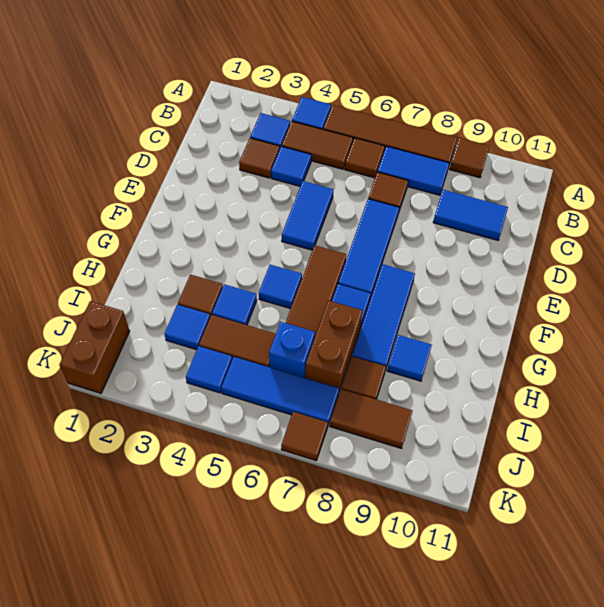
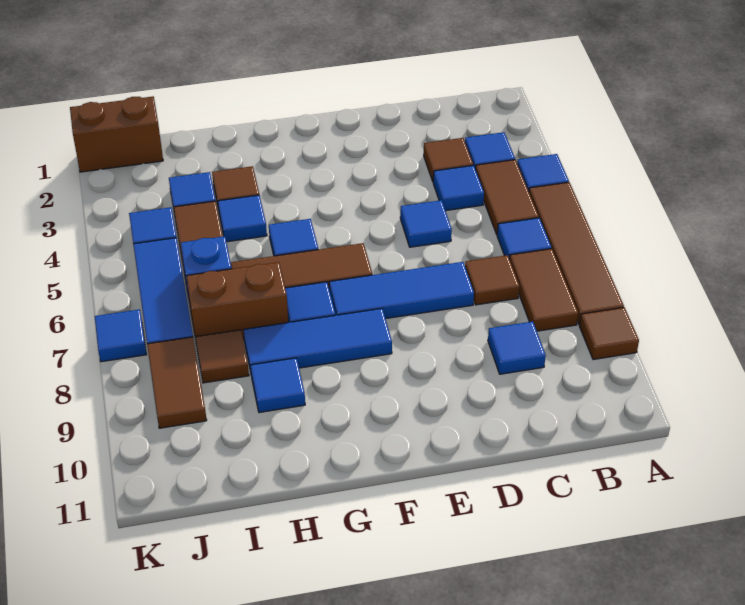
brown tile B6 level 1 -> blue tile B6 level 1
blue tile B7:B8 level 1 -> brown tile B7:B8 level 1
blue tile C9:C10 level 1 -> blue tile C9 level 1
blue tile D5:E5 level 1 -> blue tile D5 level 1
brown tile K7 level 1 -> blue tile K7 level 1

